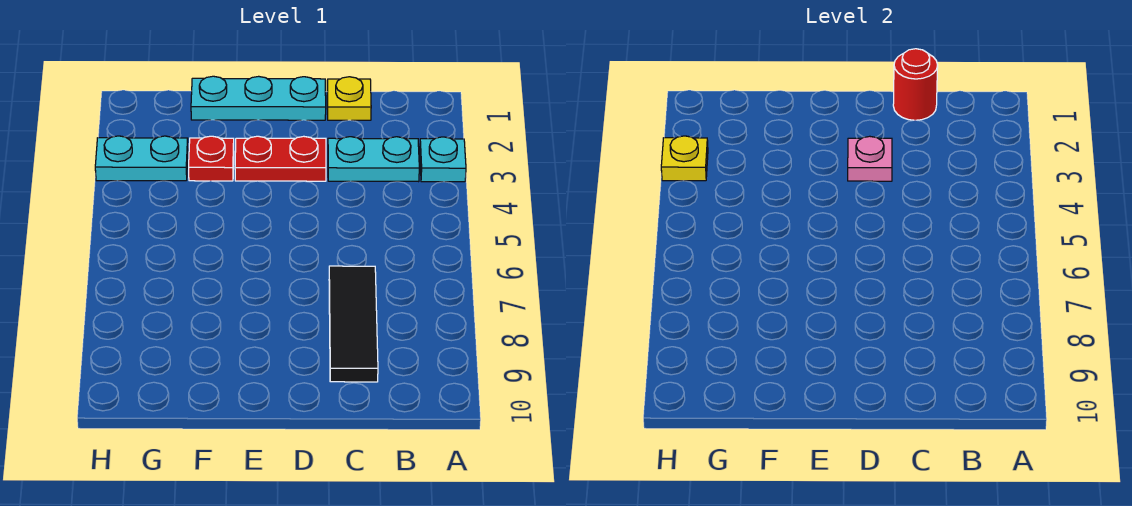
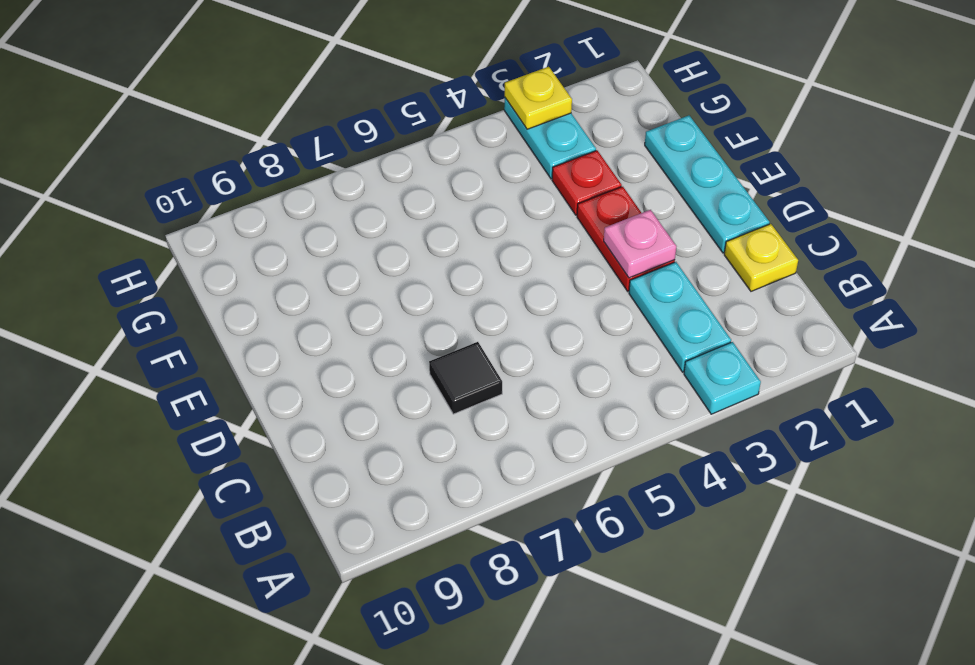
red round brick C1 level 2 -> none
black tile C7:C9 level 1 -> black tile C7 level 1

